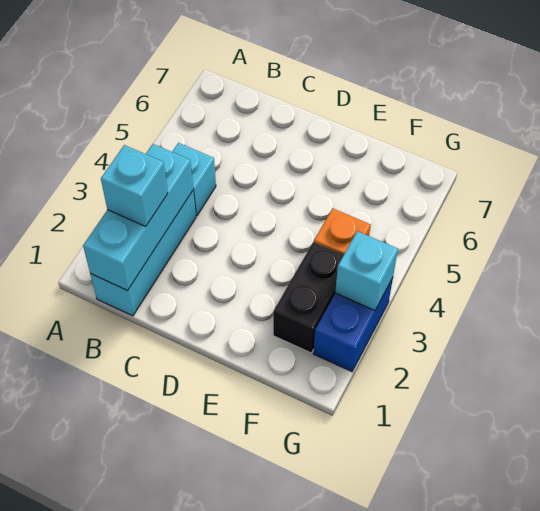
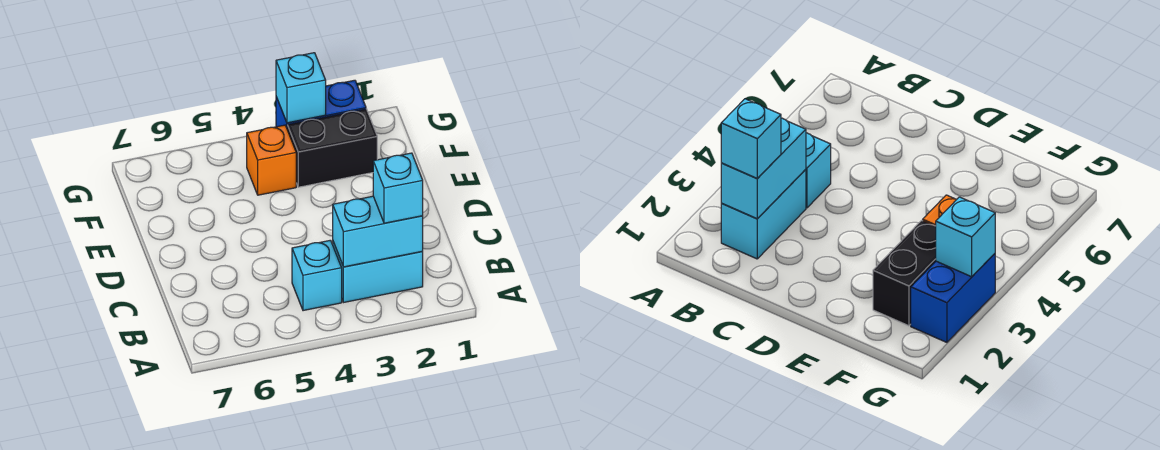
cyan brick B1:B3 level 1 -> cyan brick B2:B3 level 1
cyan brick B1:B3 level 2 -> cyan brick B2:B3 level 2

